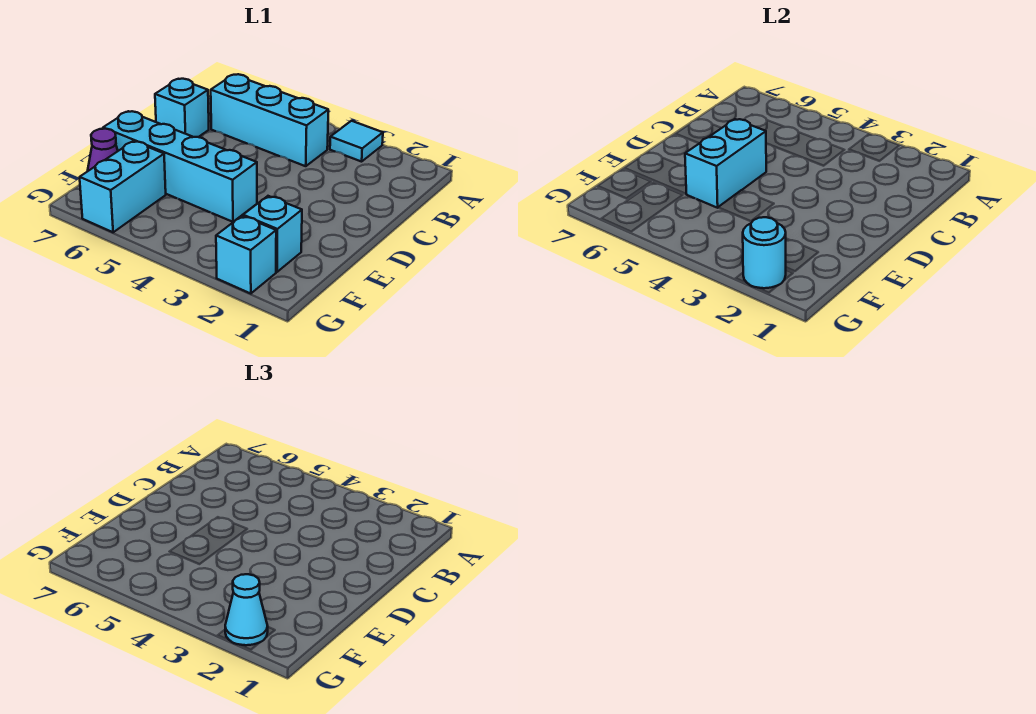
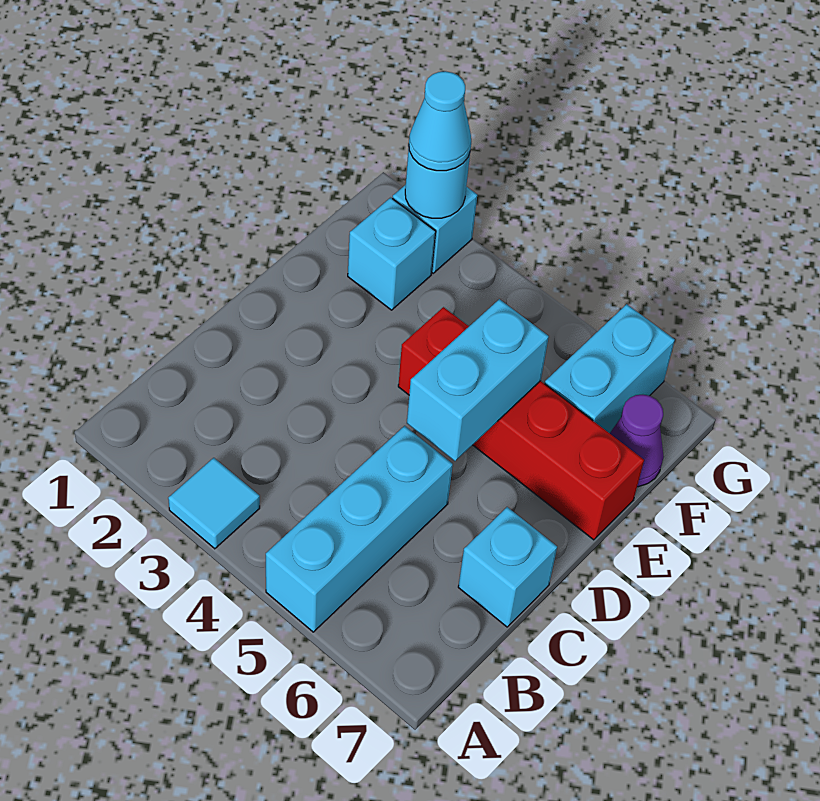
cyan brick B4:B6 level 1 -> cyan brick A5:C5 level 1
cyan brick E4:E7 level 1 -> red brick E4:E7 level 1

